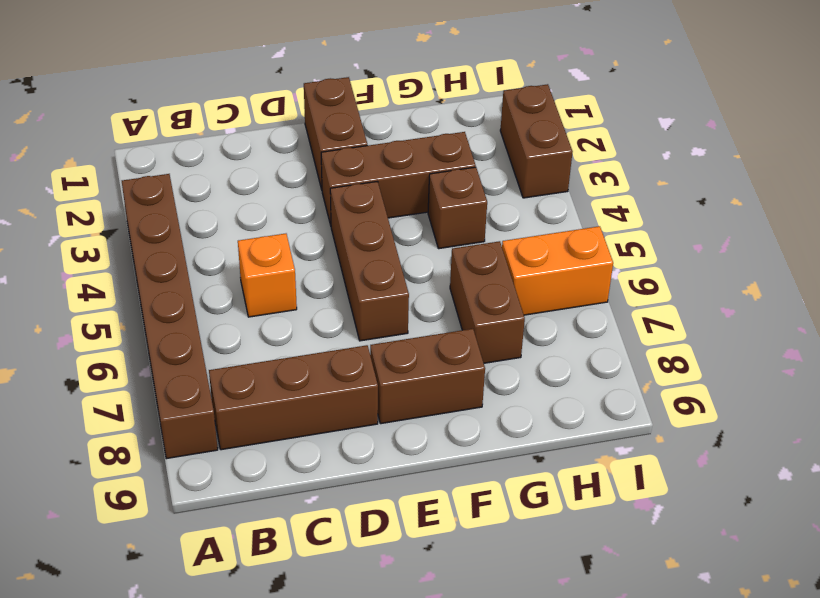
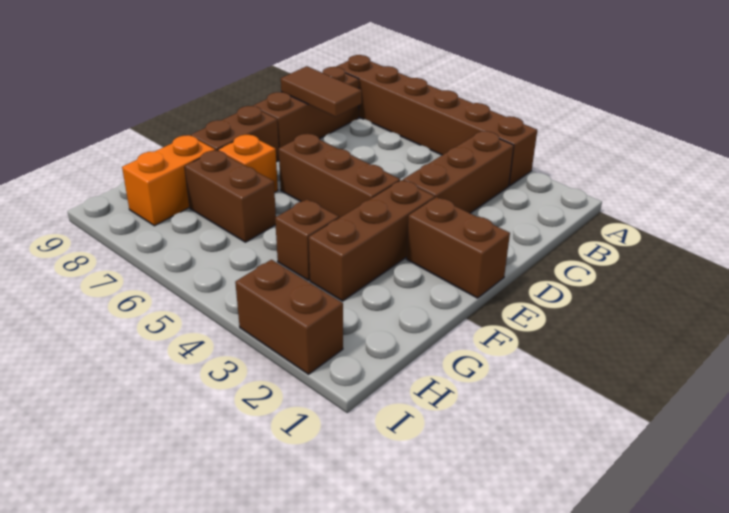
none -> brown brick B3:D3 level 1
orange brick C5 level 1 -> orange brick F7 level 1
none -> brown tile C7:C8 level 2
orange brick H6:I6 level 1 -> orange brick G8:H8 level 1

